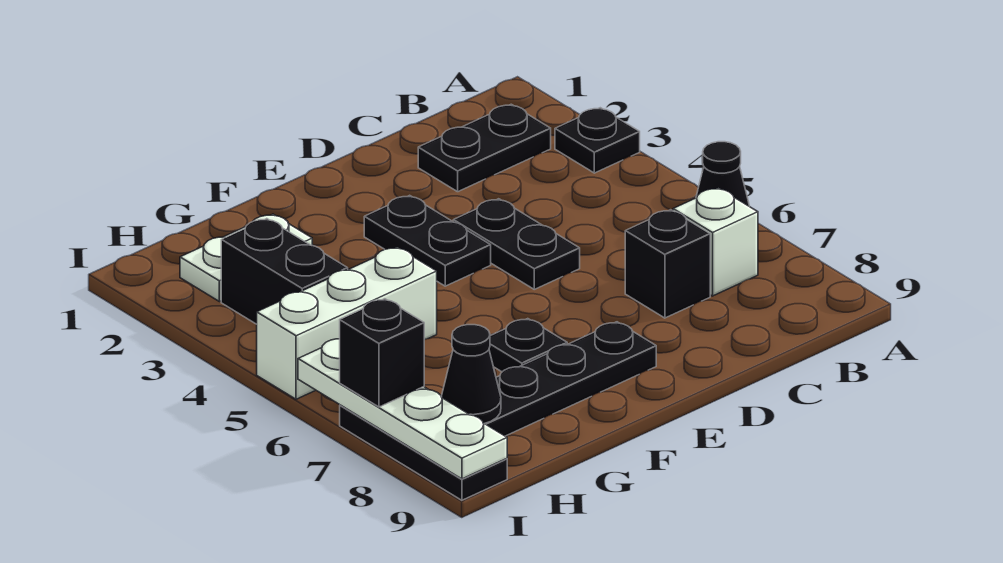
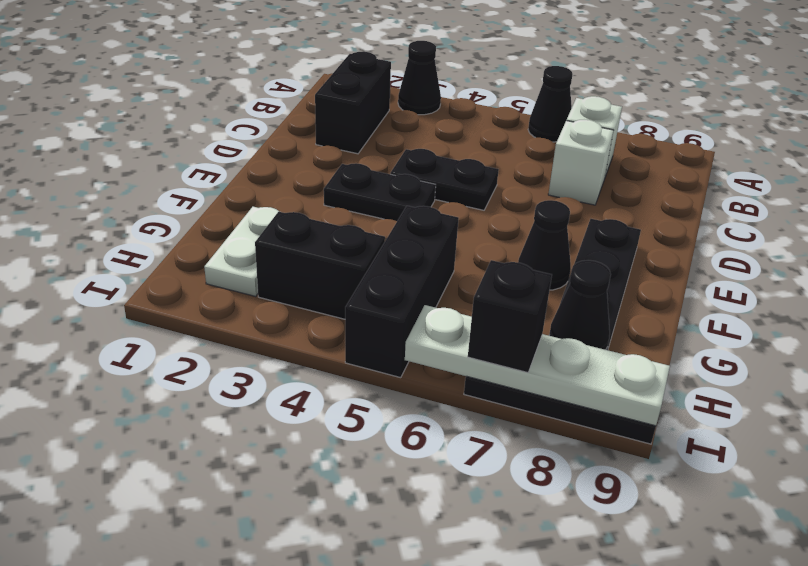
black plate A3 level 1 -> black cone A3 level 1
black plate B2:C2 level 1 -> black brick B2:C2 level 1
black brick C7 level 1 -> white brick C7 level 1
black plate F7 level 1 -> black cone F7 level 1
white brick G5:I5 level 1 -> black brick G5:I5 level 1

